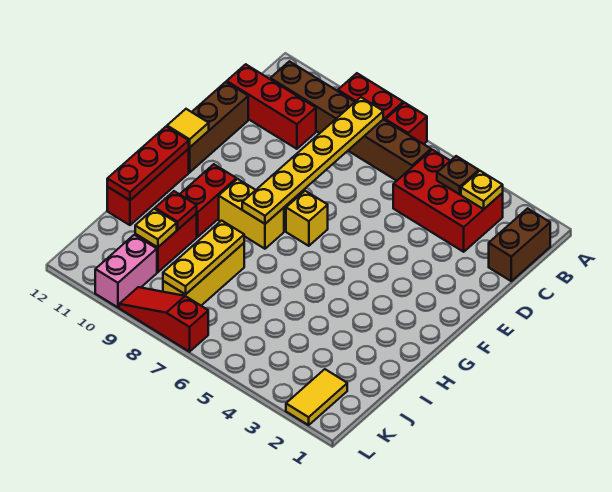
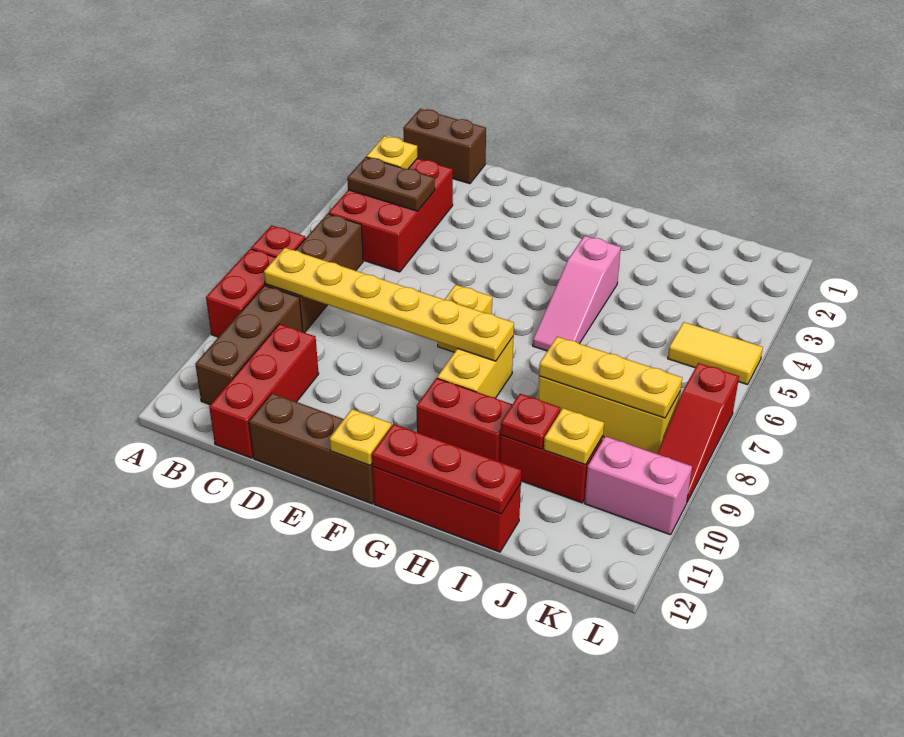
brown plate B4 level 2 -> brown plate B4:C4 level 2
yellow tile F12 level 2 -> yellow plate F12 level 2
none -> pink slope H4:H6 level 1 top 4
yellow tile K2:L2 level 1 -> yellow tile K5:L5 level 1

